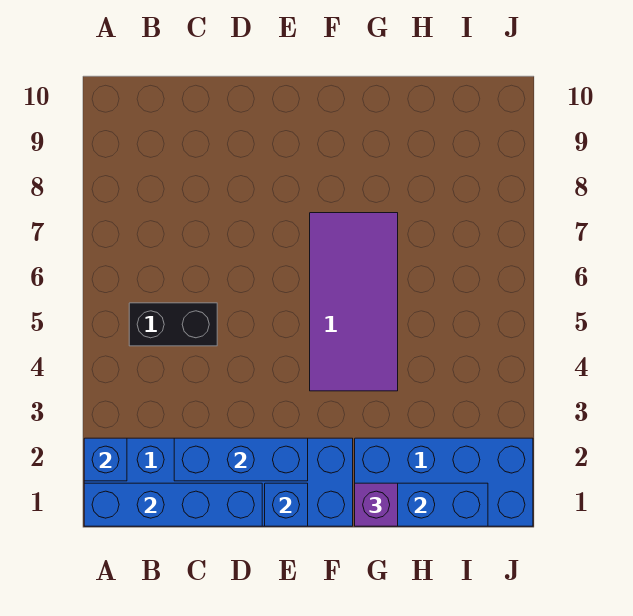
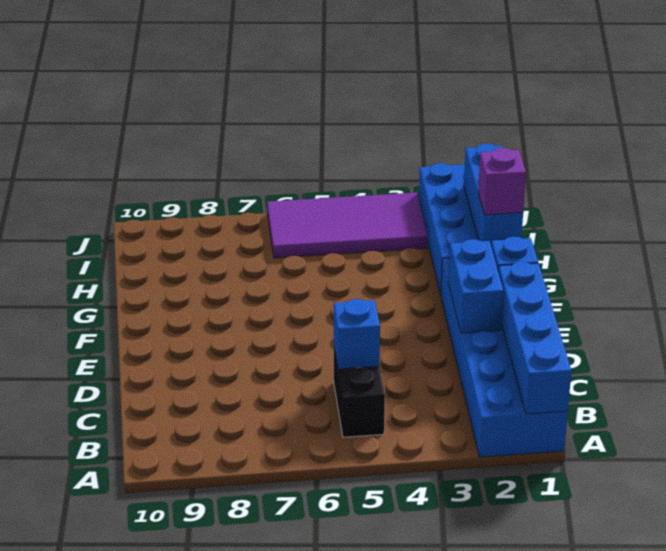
blue brick A2 level 2 -> blue brick C5 level 2
blue brick C2:E2 level 2 -> blue brick D2:E2 level 2
purple tile F4:G7 level 1 -> purple tile I3:J6 level 1

